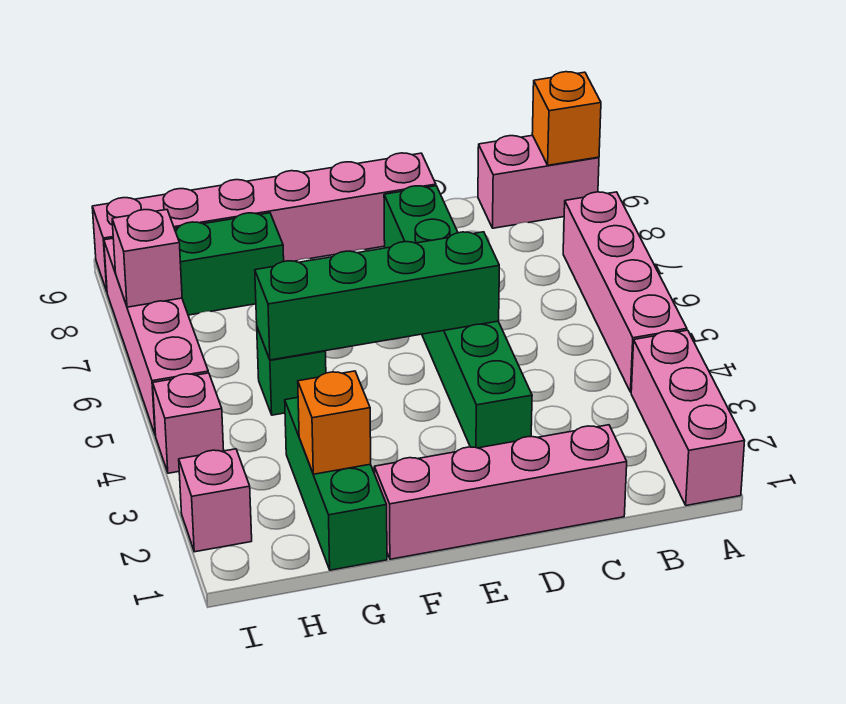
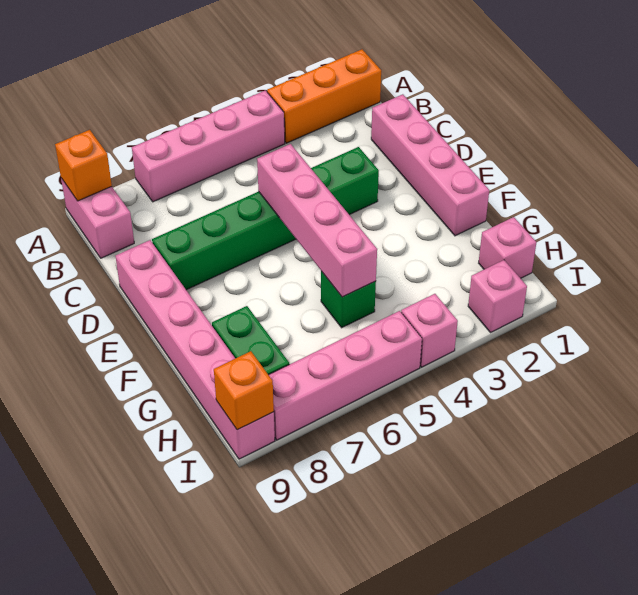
pink brick A1:A3 level 1 -> orange brick A1:A3 level 1
green brick D5:G5 level 2 -> pink brick D5:G5 level 2
green brick G1:G3 level 1 -> none
orange brick G2 level 2 -> orange brick I9 level 2
pink brick I7 level 2 -> pink brick H1 level 1

